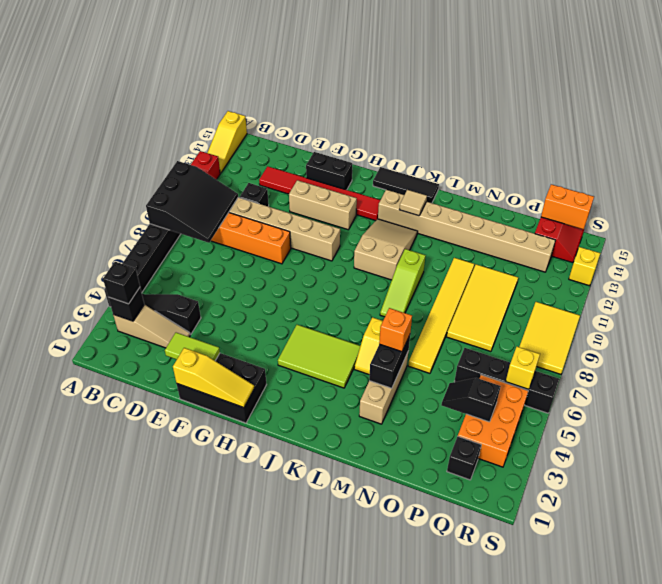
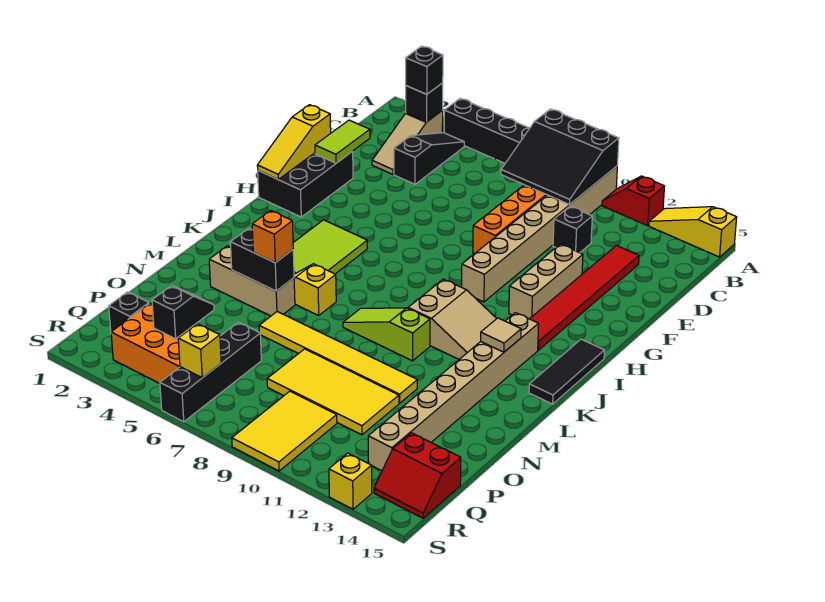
black brick F14:G14 level 1 -> none
orange brick Q15:R15 level 2 -> none
yellow tile R8:S10 level 1 -> yellow tile Q9:S10 level 1

